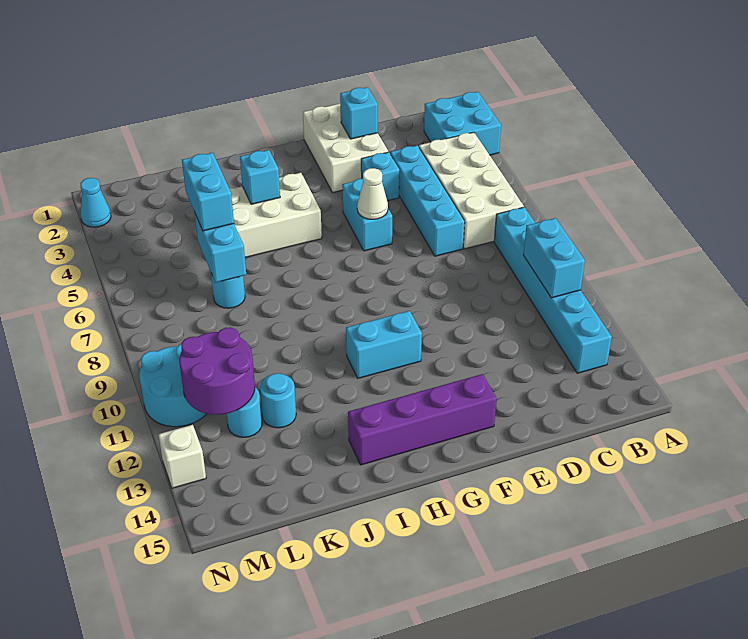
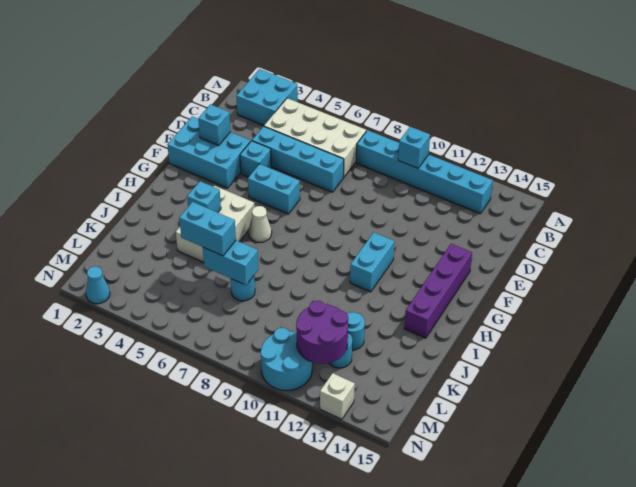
cyan brick B10:B11 level 2 -> cyan brick B10 level 2
white brick E1:F3 level 1 -> cyan brick E1:F3 level 1
white cone F6 level 2 -> white cone H6 level 1

